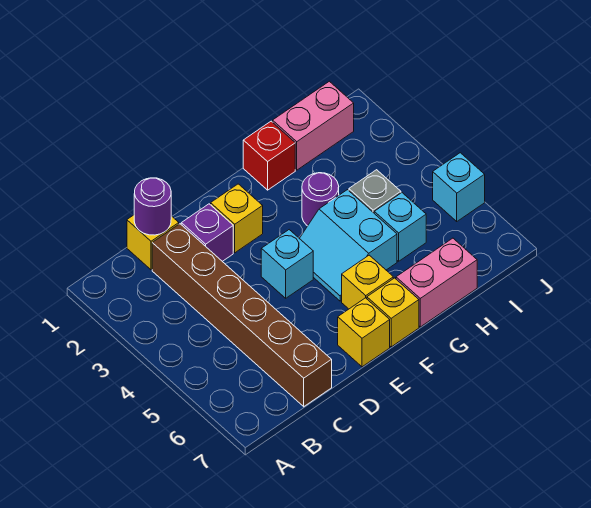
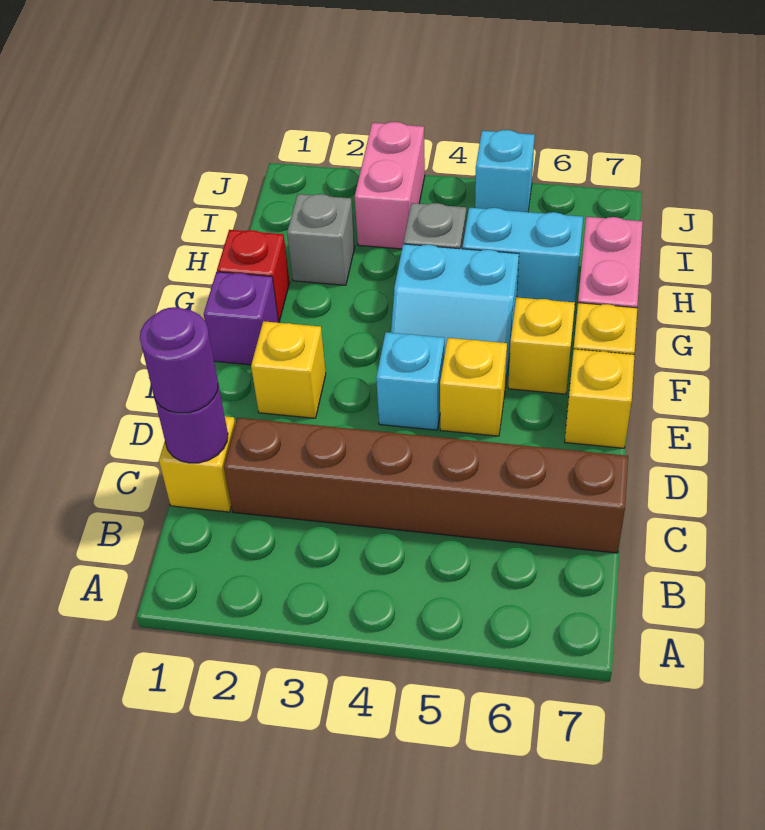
purple brick D2 level 1 -> purple brick F1 level 1
none -> yellow brick E5 level 1
purple round brick G3 level 1 -> purple round brick C1 level 3
pink brick H1:I1 level 1 -> pink brick I3:J3 level 1
none -> grey brick H2 level 1
cyan brick H5 level 1 -> cyan brick H5:H6 level 1

